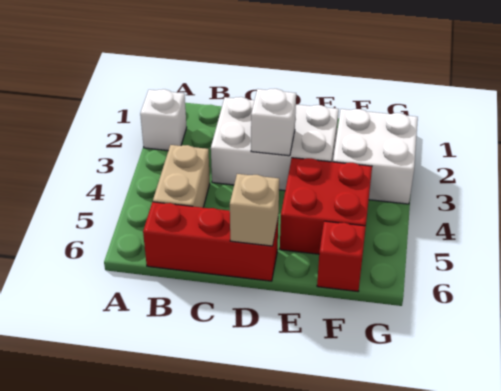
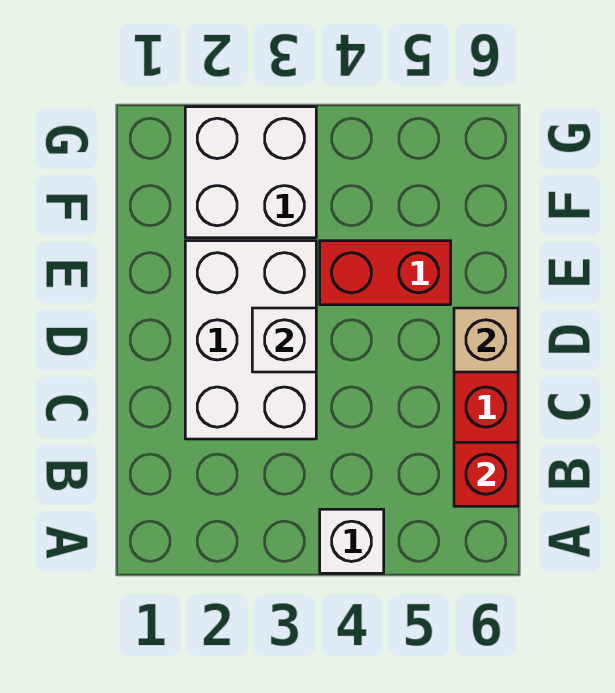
white brick A2 level 1 -> white brick A4 level 1
tan brick B4:B5 level 1 -> none
red brick E4:F5 level 1 -> red brick E4:E5 level 1
red brick F6 level 1 -> red brick B6 level 2

